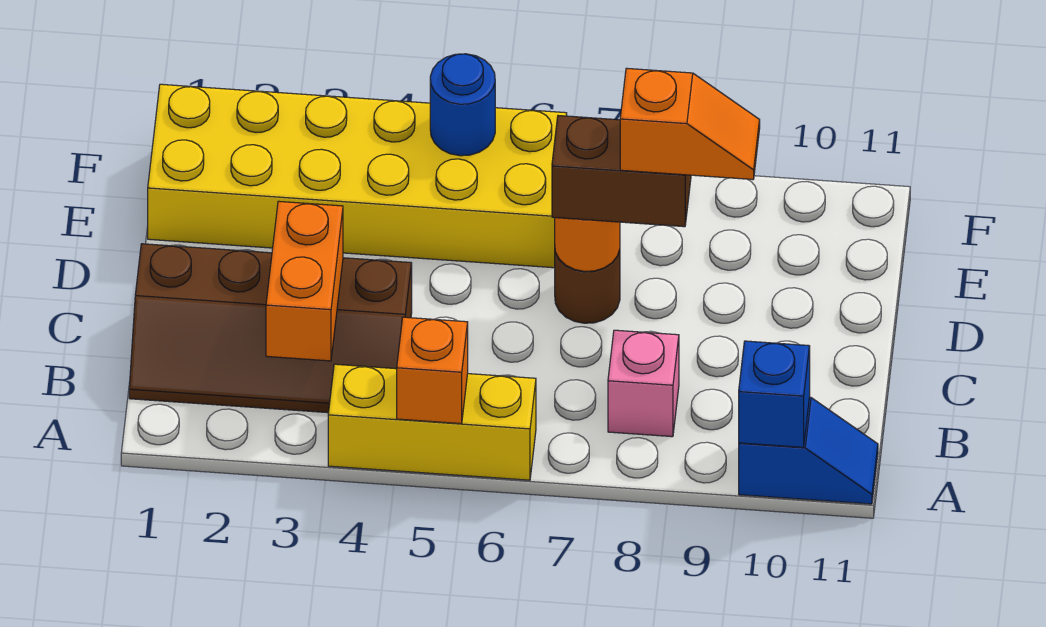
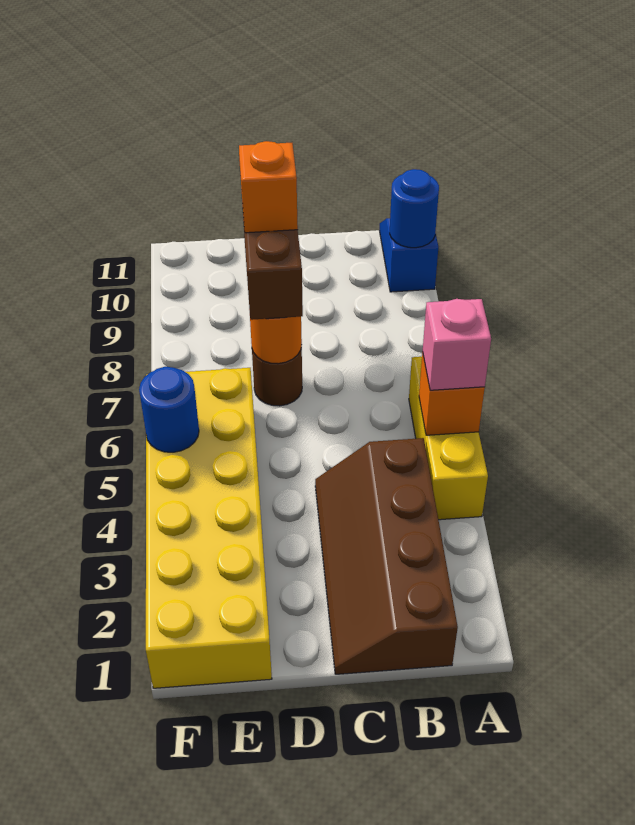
blue brick A10 level 2 -> blue round brick A10 level 2
brown slope B1:C4 level 1 top C -> brown slope B1:C4 level 1 top B
orange brick B3:C3 level 2 -> none
pink brick B8 level 1 -> pink brick A5 level 3

